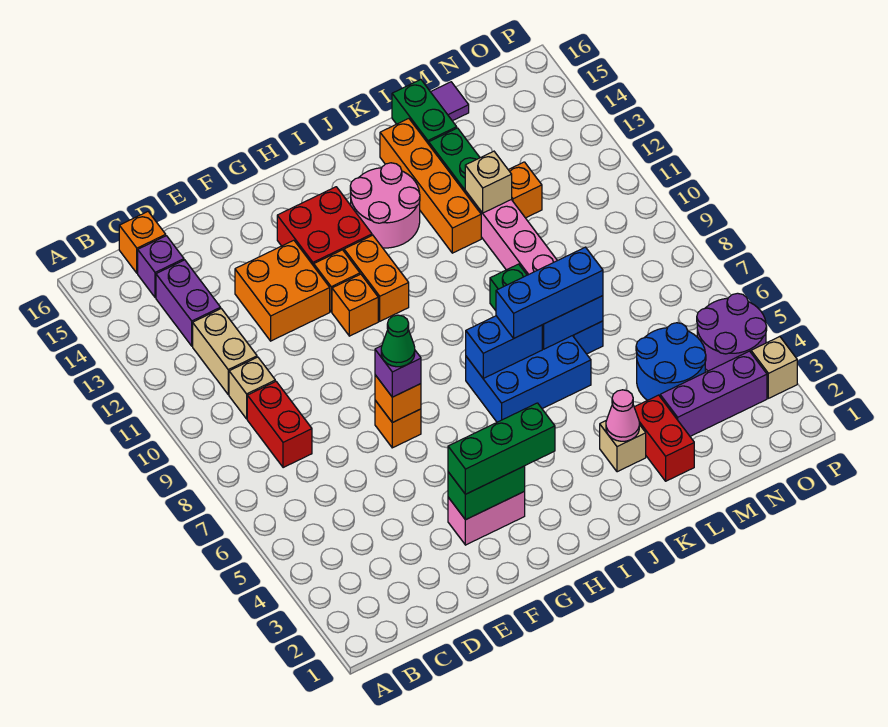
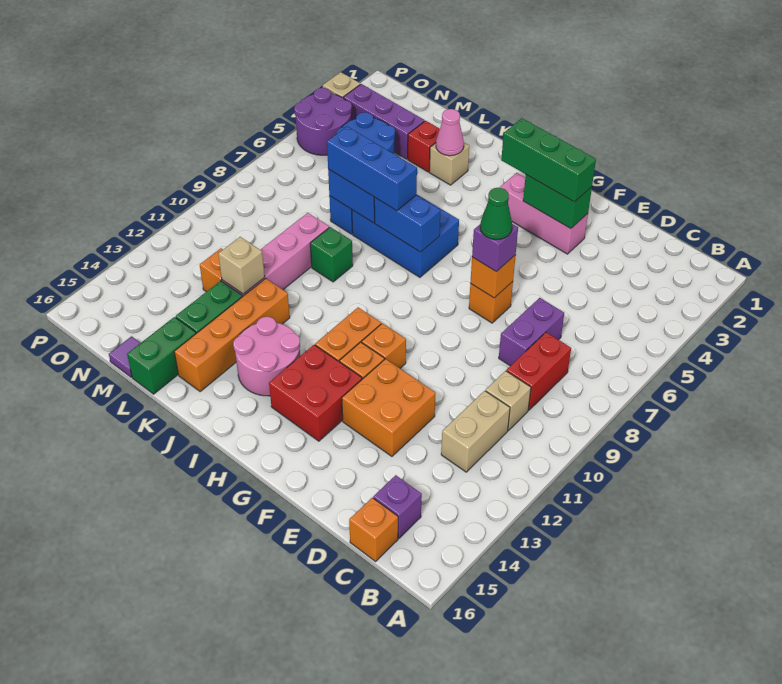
purple brick C13:C14 level 1 -> purple brick D7:D8 level 1
pink brick F3:G3 level 1 -> pink brick F3:H3 level 1
red brick L2:L3 level 1 -> red brick L3 level 1

